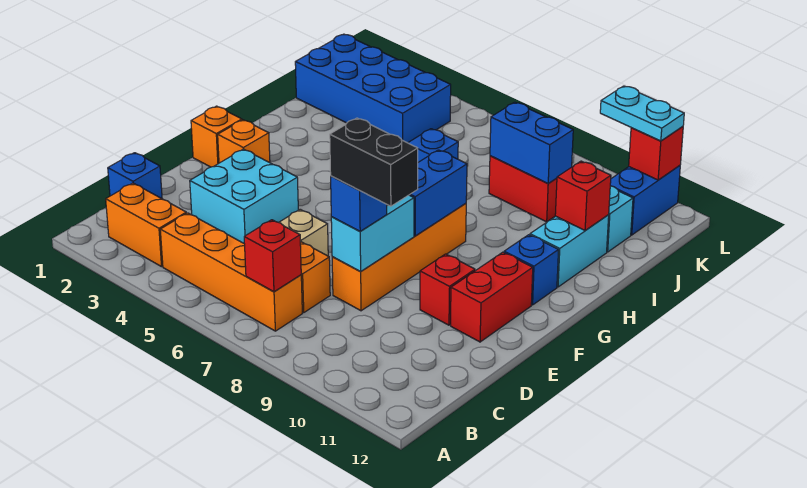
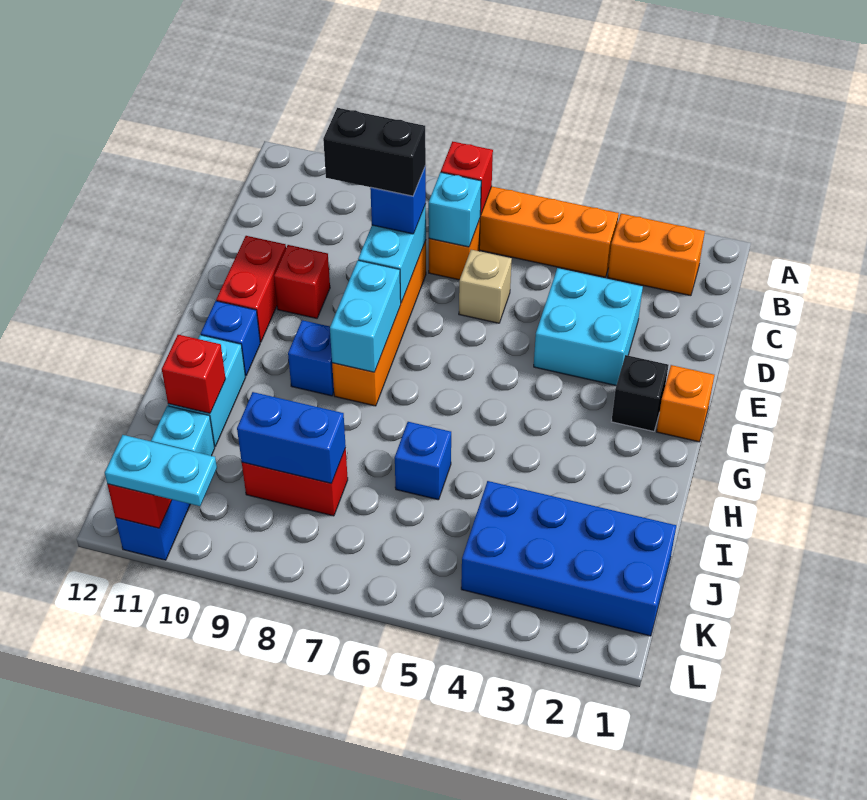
blue brick C1 level 1 -> blue brick G9 level 1
none -> cyan brick C7 level 2
orange brick F2 level 1 -> black brick F2 level 1
blue brick F8:G8 level 2 -> cyan brick F8:G8 level 2

